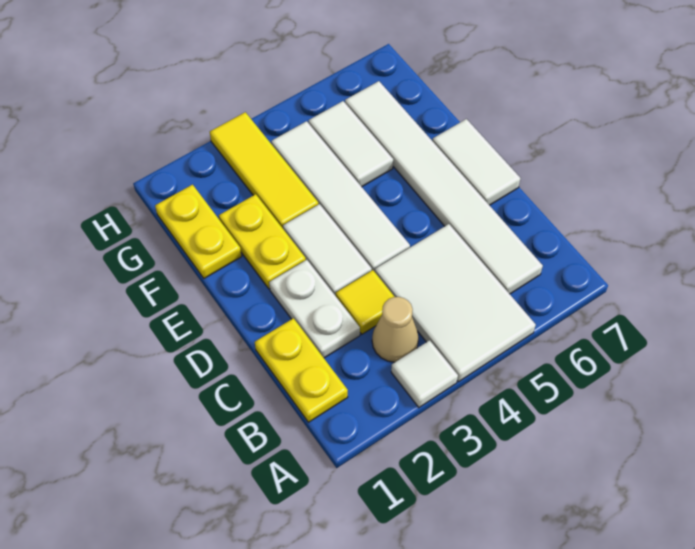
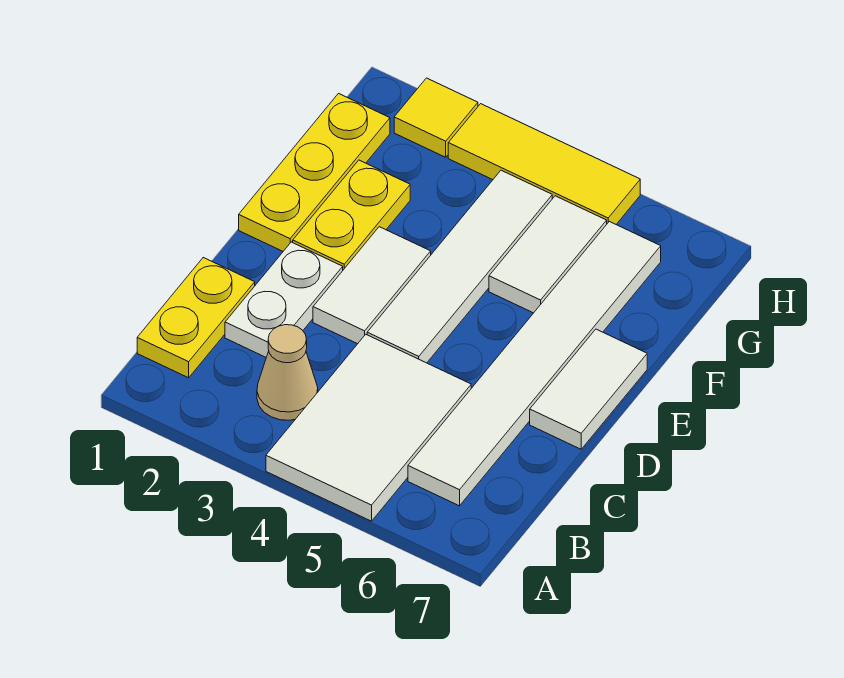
white tile A3 level 1 -> none
yellow tile C3 level 1 -> yellow tile H2 level 1
yellow plate F1:G1 level 1 -> yellow plate E1:G1 level 1
yellow tile F3:H3 level 1 -> yellow tile H3:H5 level 1

